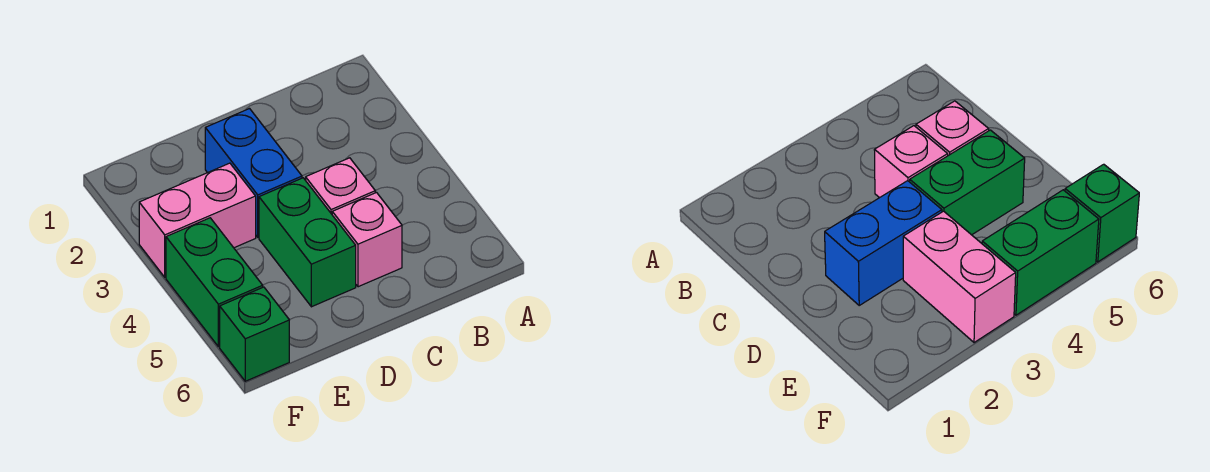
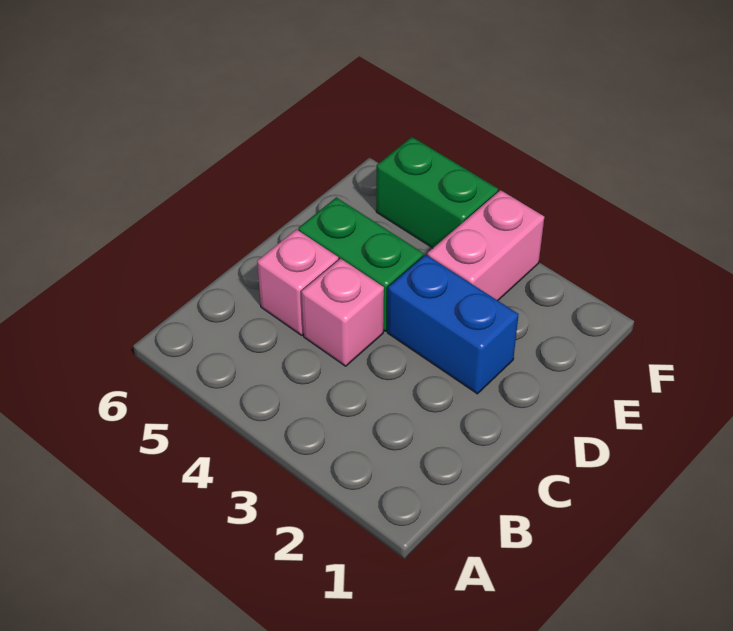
green brick F6 level 1 -> none

